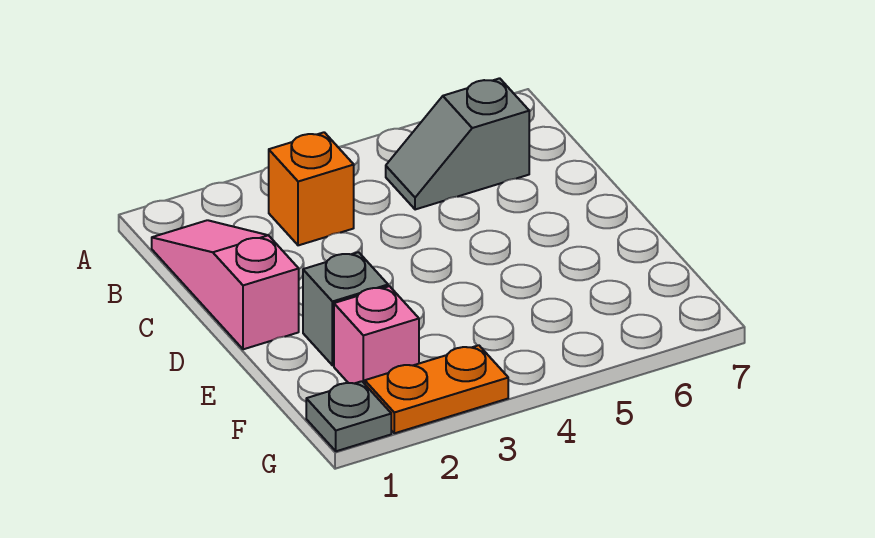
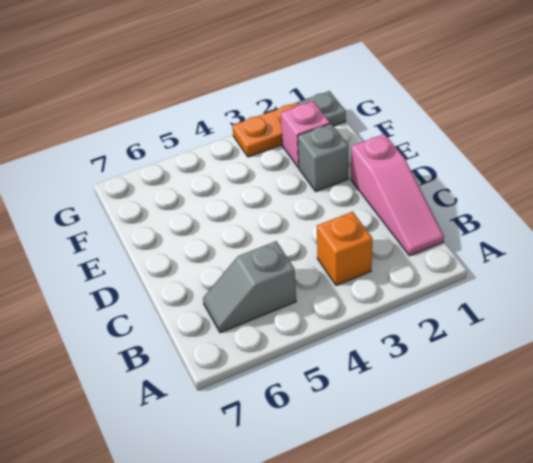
grey slope B5:B6 level 1 top 6 -> grey slope B5:B6 level 1 top 5

